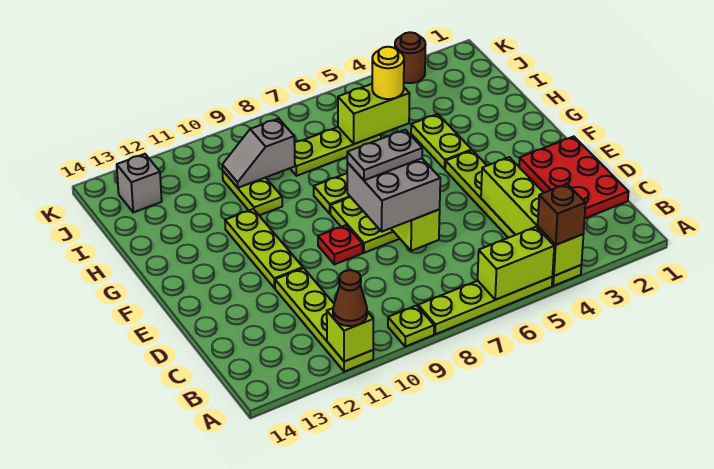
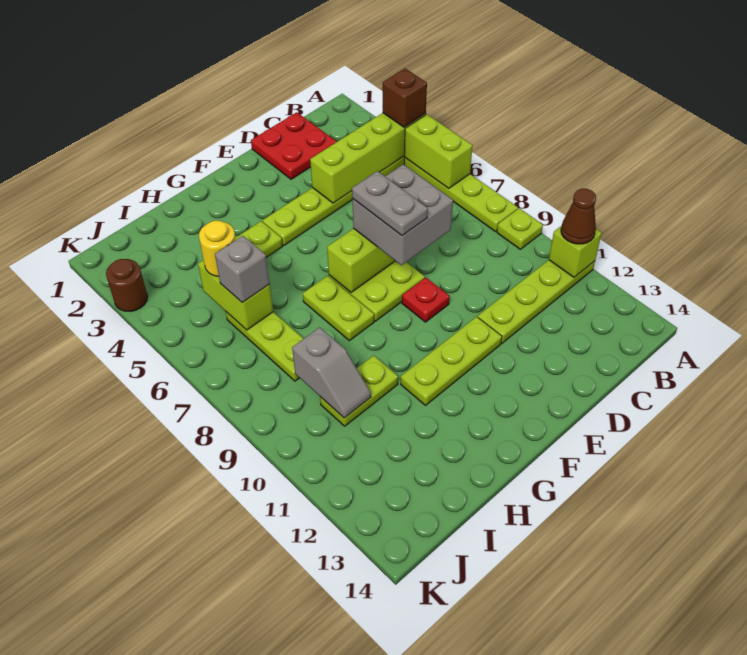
red plate C1:E2 level 1 -> red plate C1:D2 level 1
grey brick J13 level 1 -> grey brick I6 level 3

